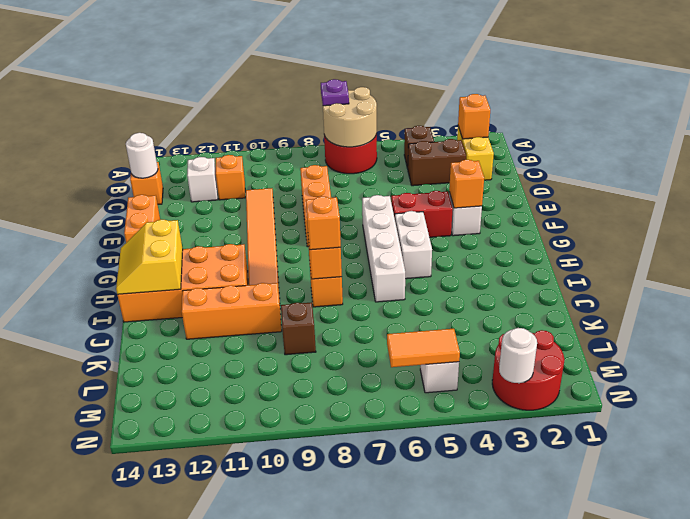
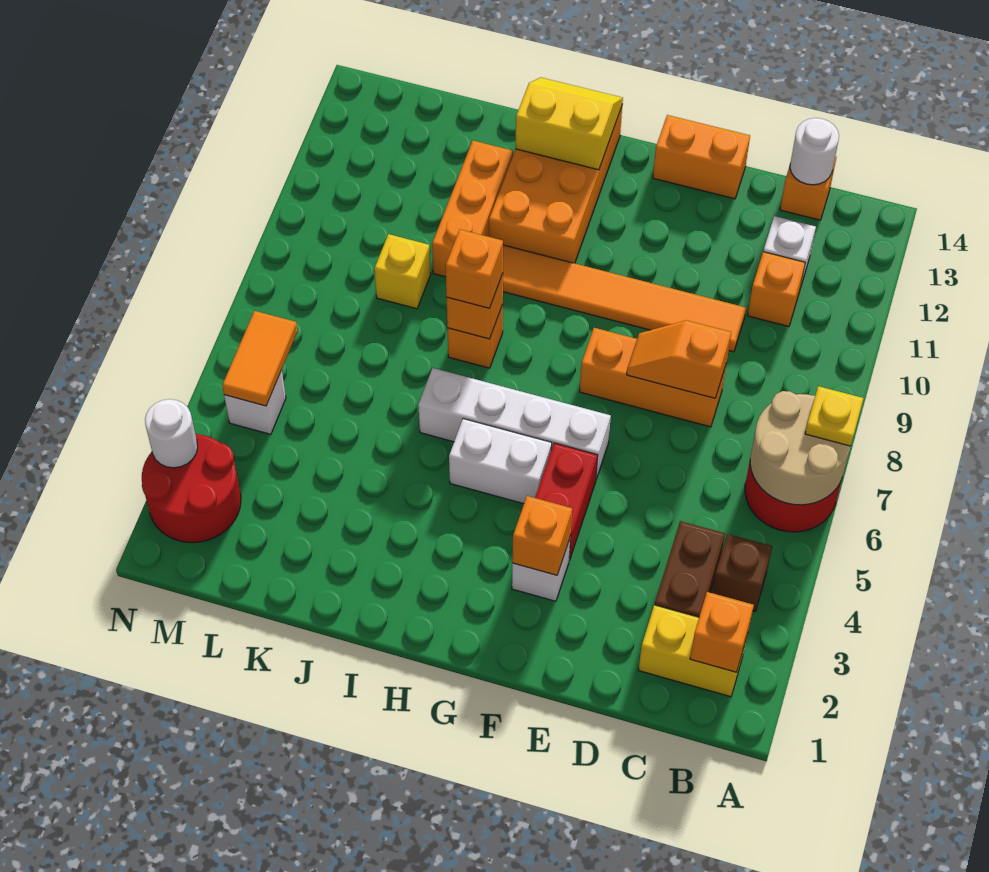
purple plate A7 level 3 -> yellow plate A7 level 3
none -> orange slope D8:E8 level 2 top D
brown brick K9 level 1 -> yellow brick K9 level 1

